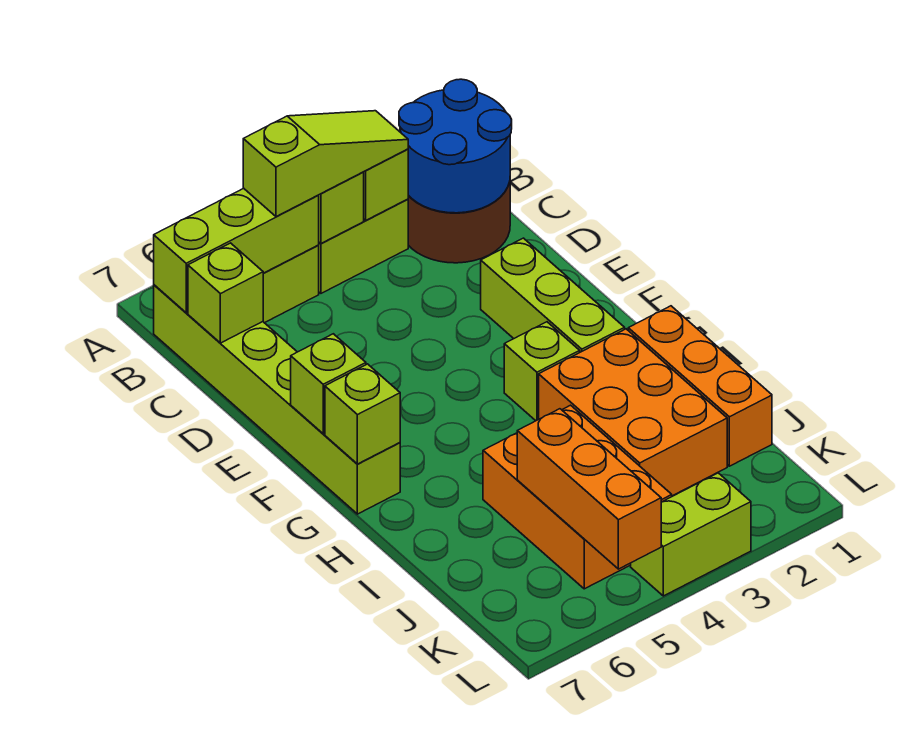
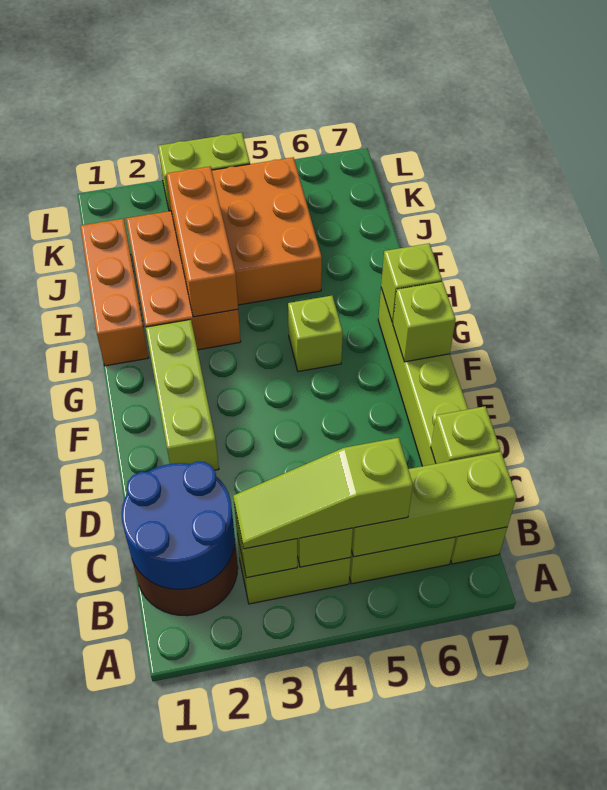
lime brick G3 level 1 -> lime brick G5 level 1
orange brick J5:L5 level 2 -> orange brick H3:J3 level 2

